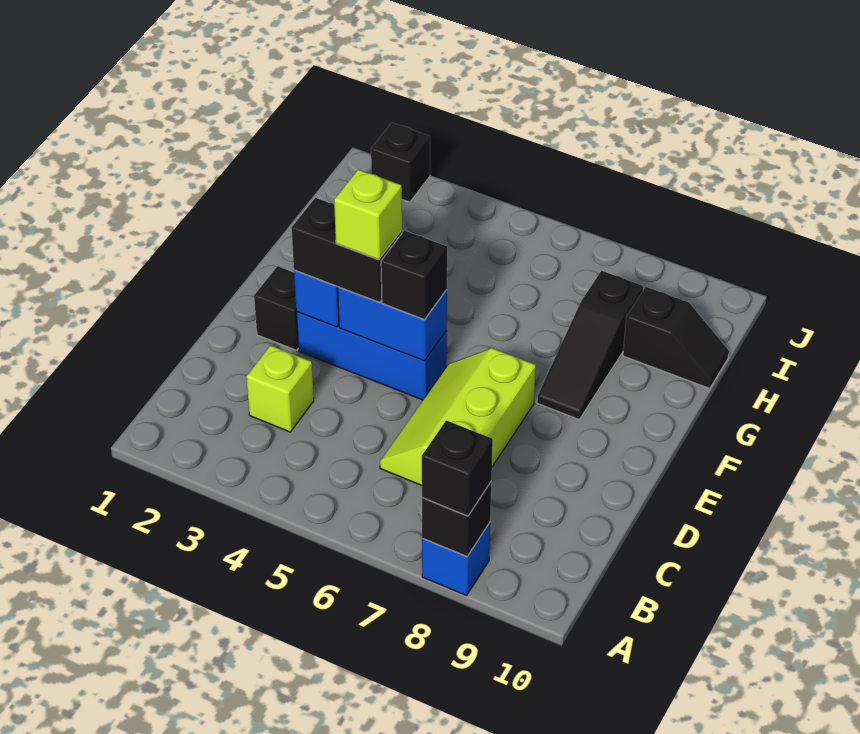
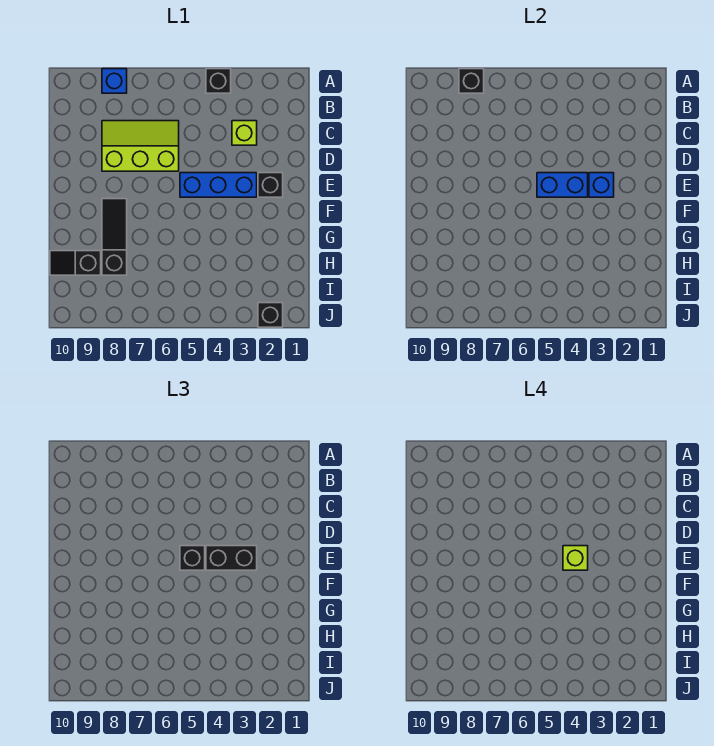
black brick A8 level 3 -> black brick A4 level 1
lime slope C6:E7 level 1 top 7 -> lime slope C6:D8 level 1 top D

